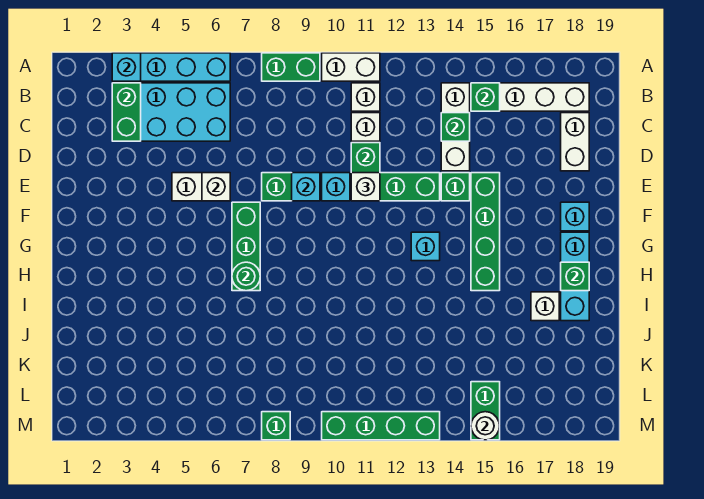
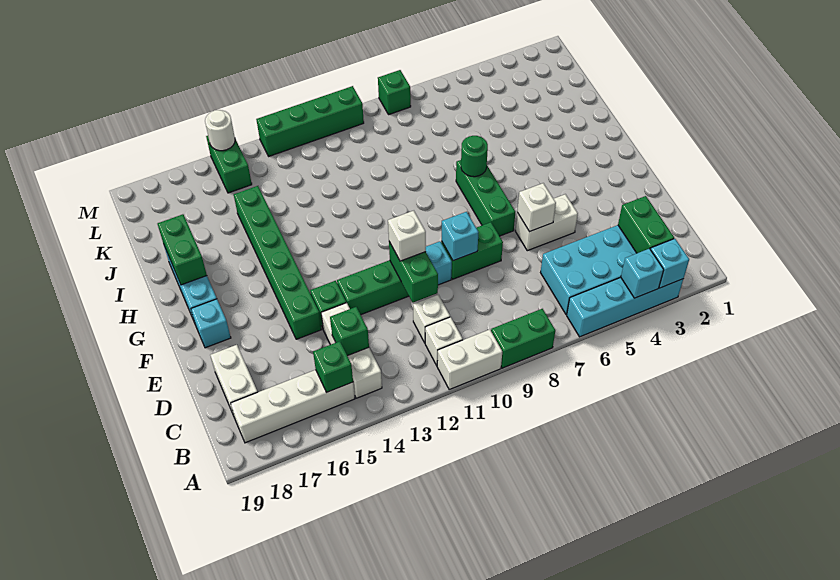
green brick E15:H15 level 1 -> green brick E15:J15 level 1
cyan brick G13 level 1 -> cyan brick A4 level 2
green brick H18 level 2 -> green brick H18:I18 level 2
white brick I17 level 1 -> none

